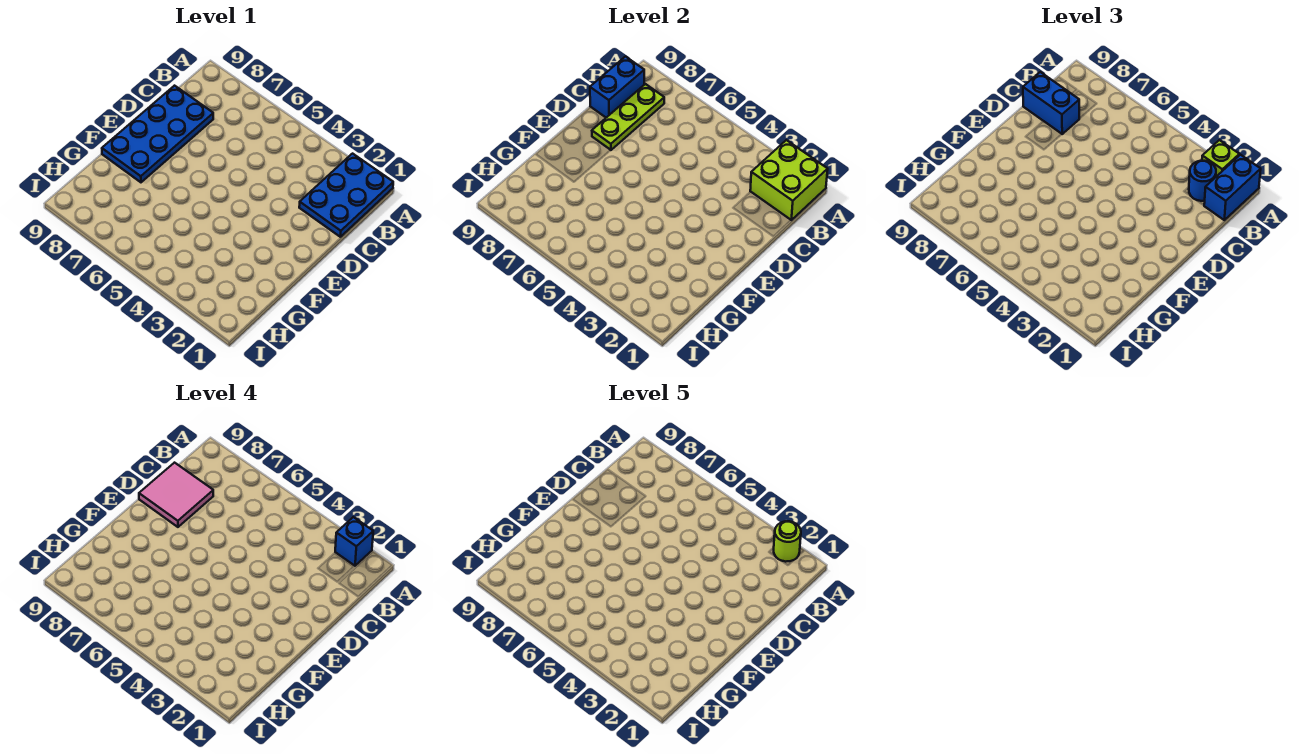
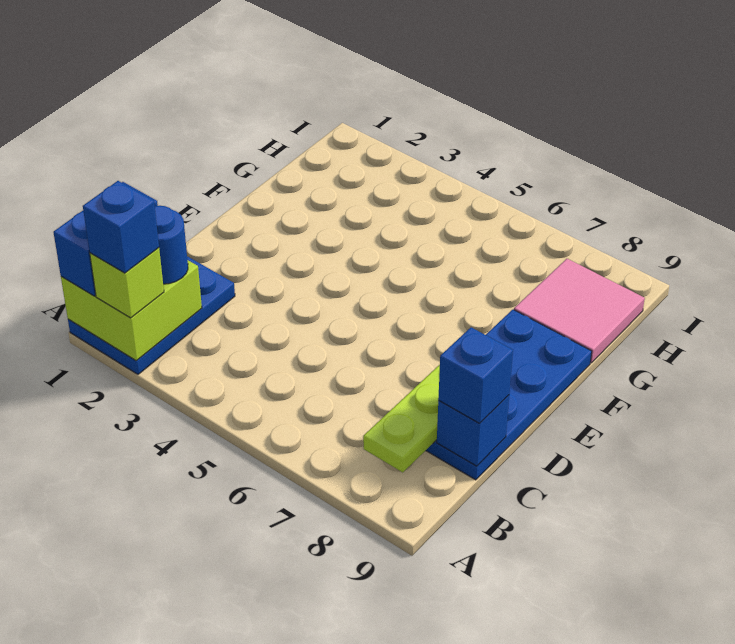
lime round brick A2 level 5 -> none
blue brick B9:C9 level 2 -> blue brick C9 level 2
blue brick C8:C9 level 3 -> blue brick C9 level 3
pink tile C8:D9 level 4 -> pink tile G8:H9 level 1

